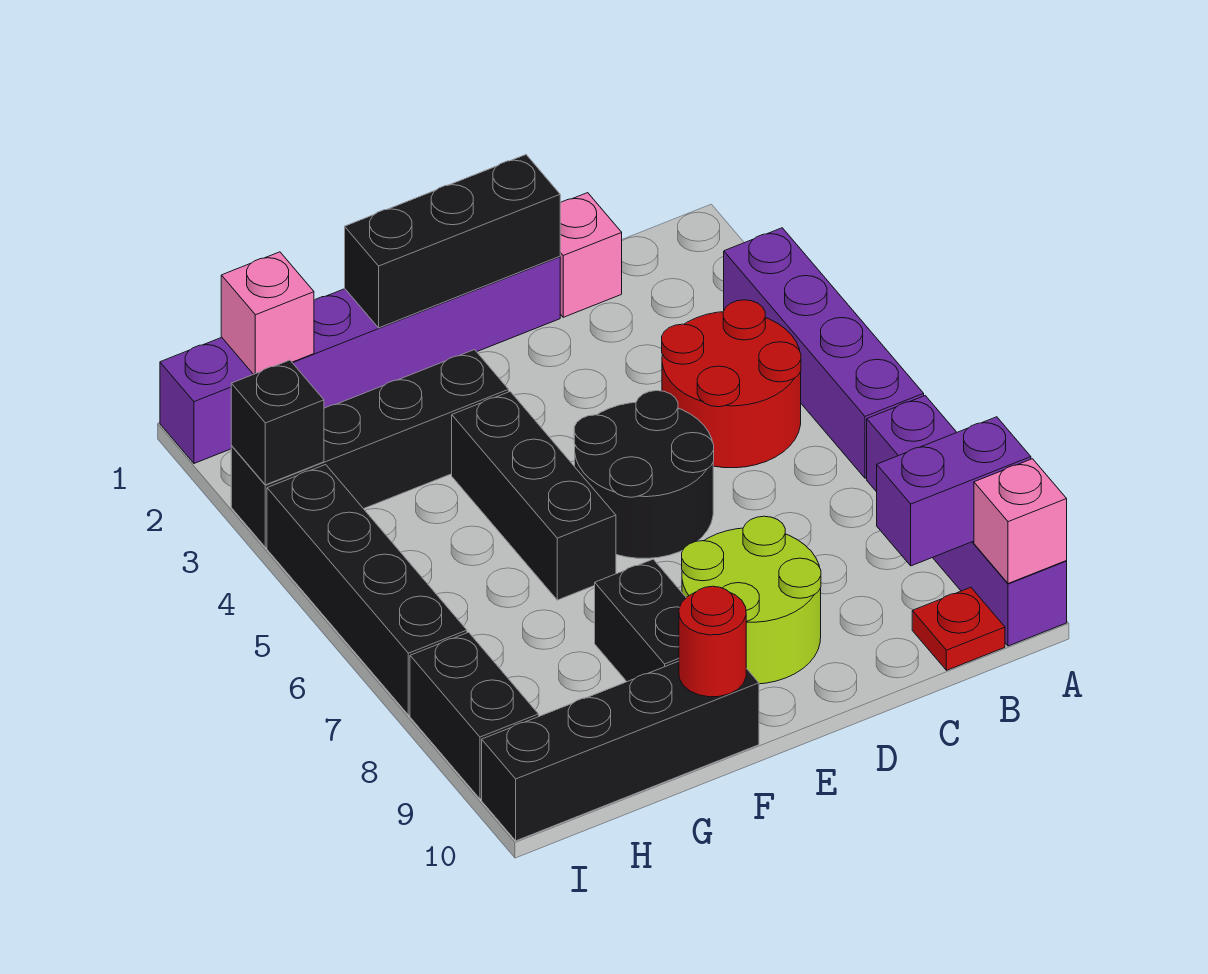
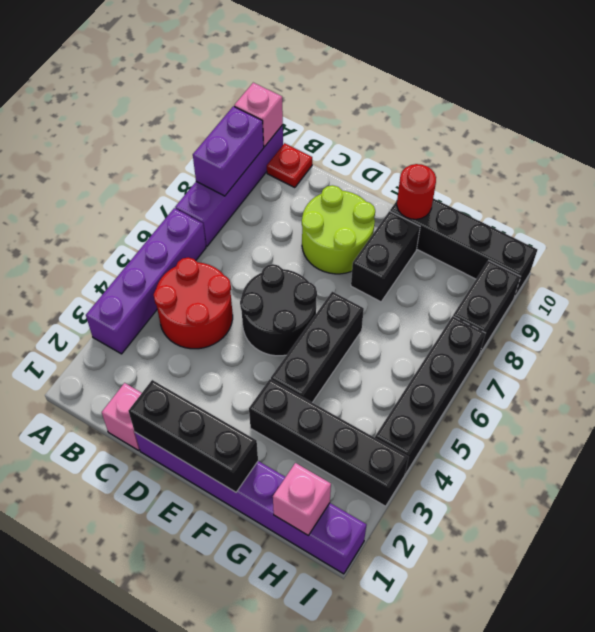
purple brick A9:B9 level 2 -> purple brick A8:A9 level 2
black brick I3 level 2 -> none

